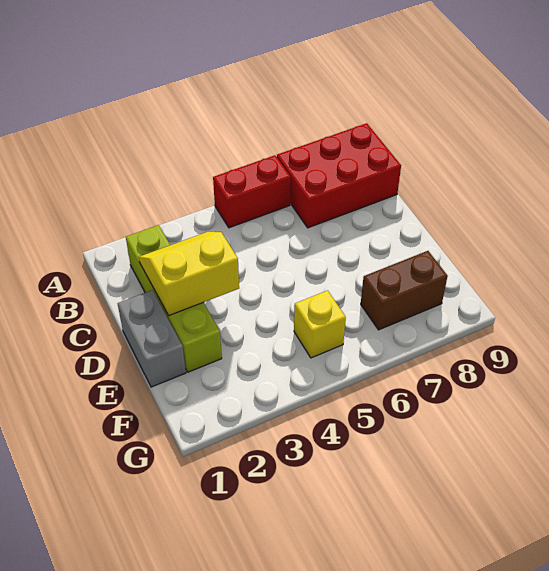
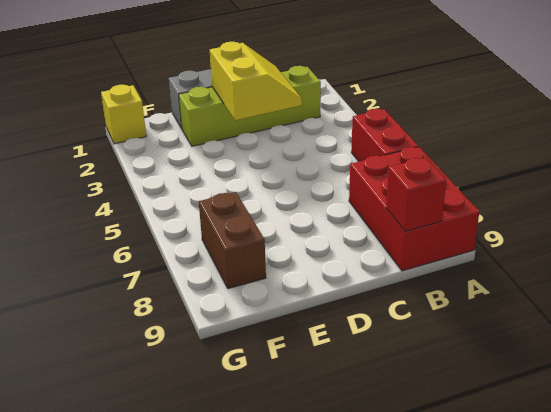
none -> red brick B9 level 2
yellow brick F5 level 1 -> yellow brick G1 level 1

